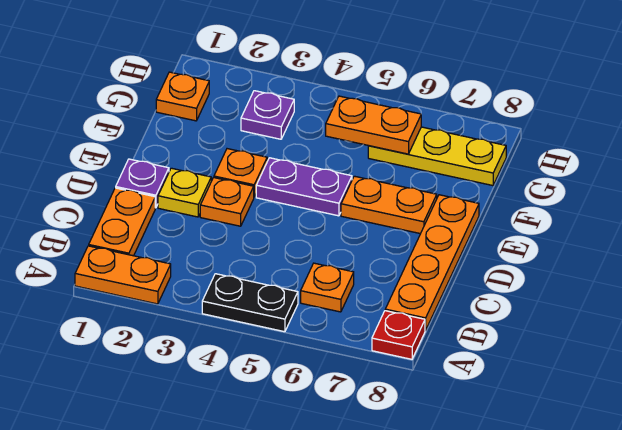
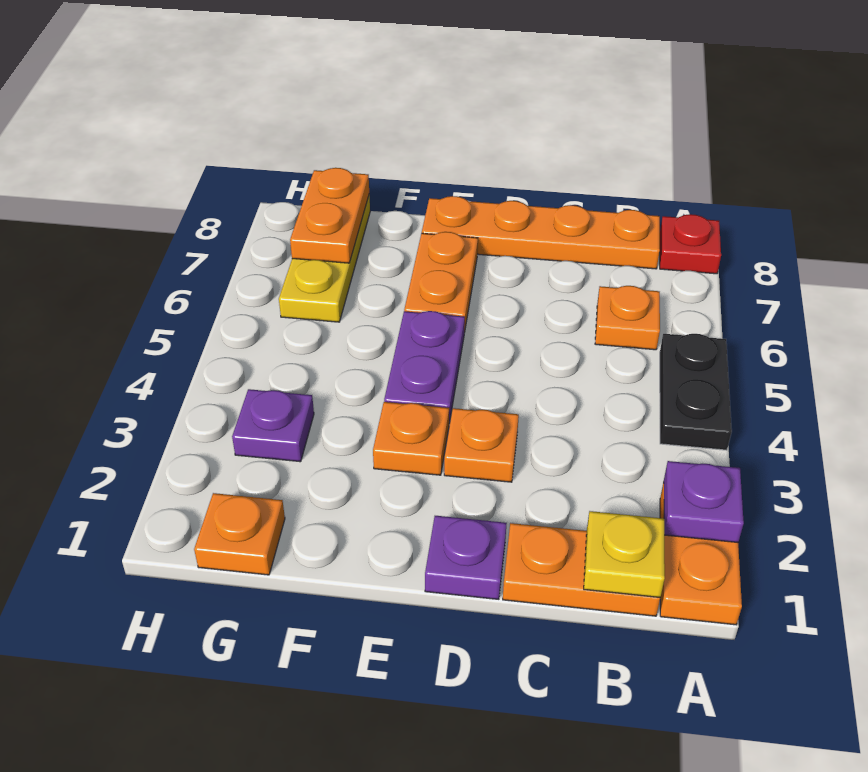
none -> purple plate A2 level 2
yellow plate D2 level 1 -> yellow plate B1 level 2
orange plate G5:G6 level 2 -> orange plate G7:G8 level 2

